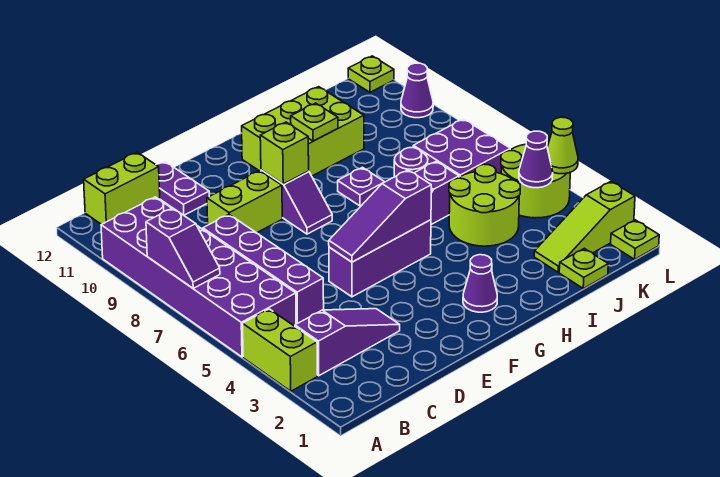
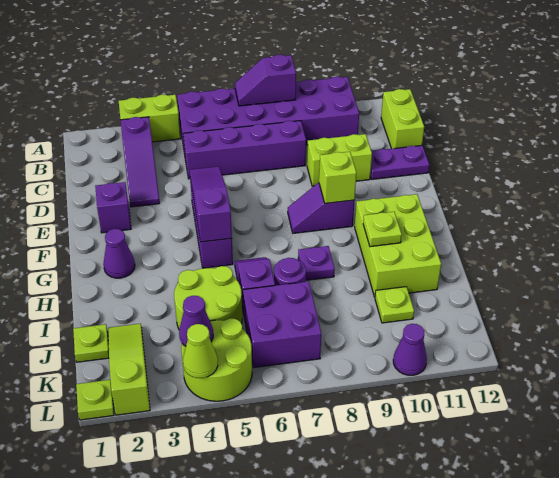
lime brick D9:E9 level 1 -> lime brick D9:D10 level 1
none -> purple brick E2 level 1
lime plate L12 level 1 -> lime plate J10 level 1

